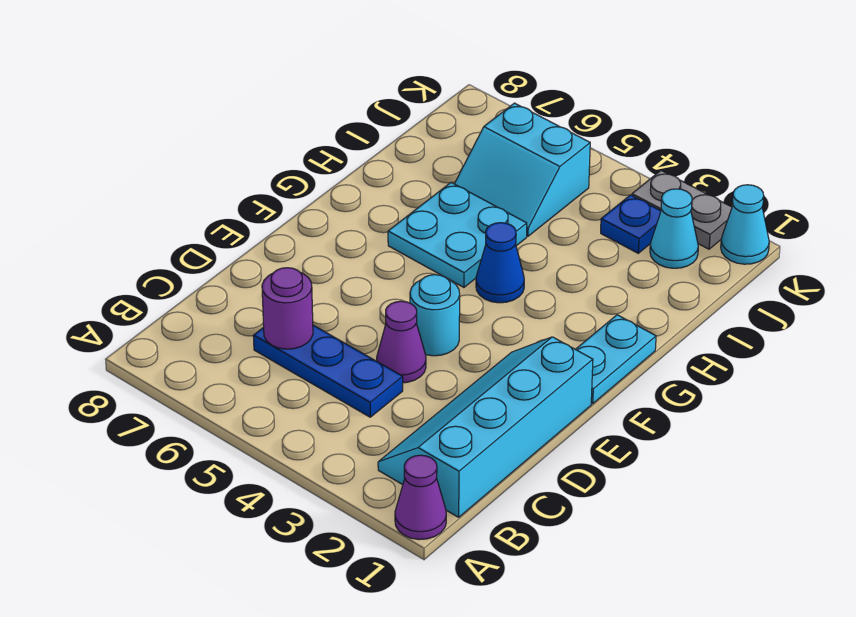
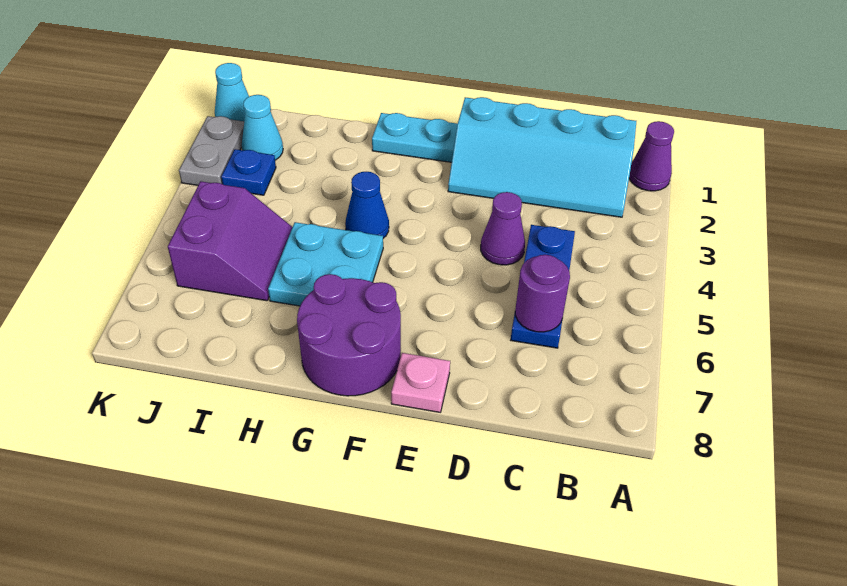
cyan round brick E4 level 1 -> none
none -> pink plate E8 level 1
none -> purple round brick F7:G8 level 1
cyan slope I5:J6 level 1 top J -> purple slope I5:J6 level 1 top J

